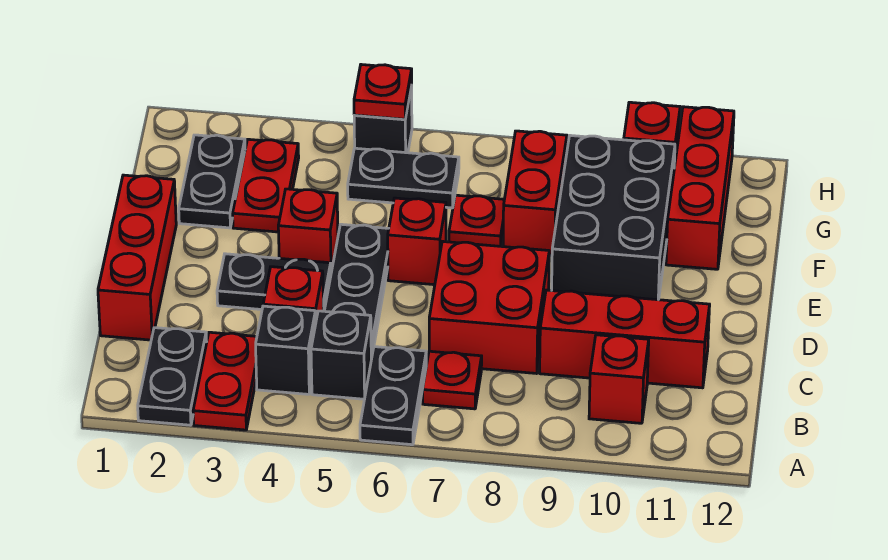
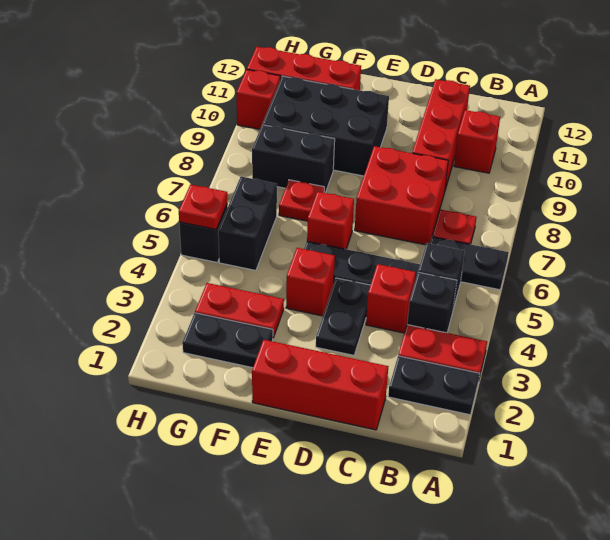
red brick F8:G8 level 1 -> black brick F8:G8 level 1
black plate G5:G6 level 1 -> black brick G5:G6 level 1

